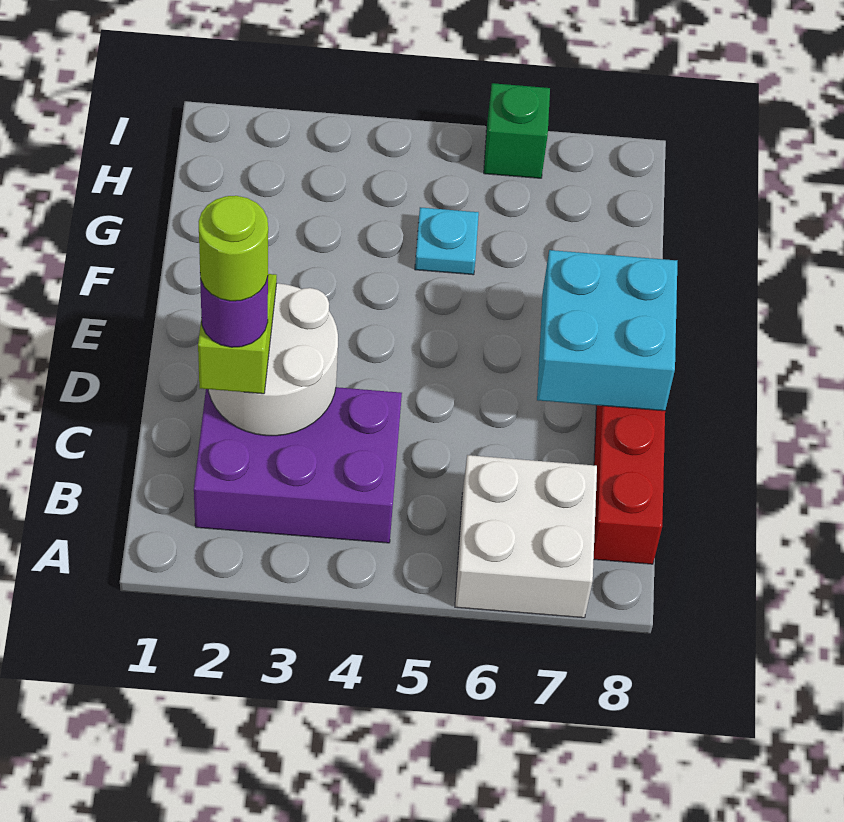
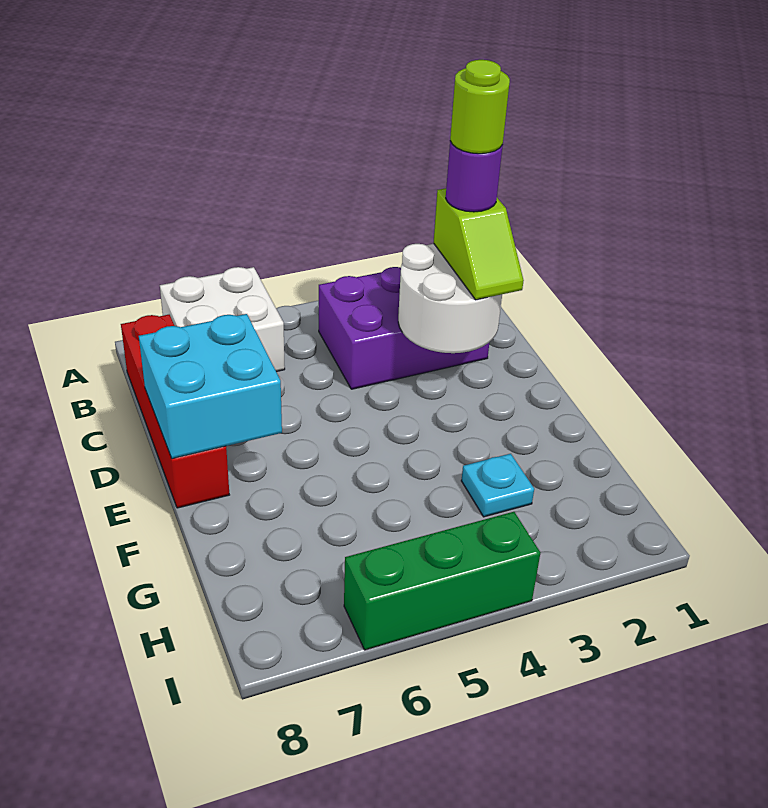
cyan plate G5 level 1 -> cyan plate G3 level 1
green brick I6 level 1 -> green brick I4:I6 level 1

